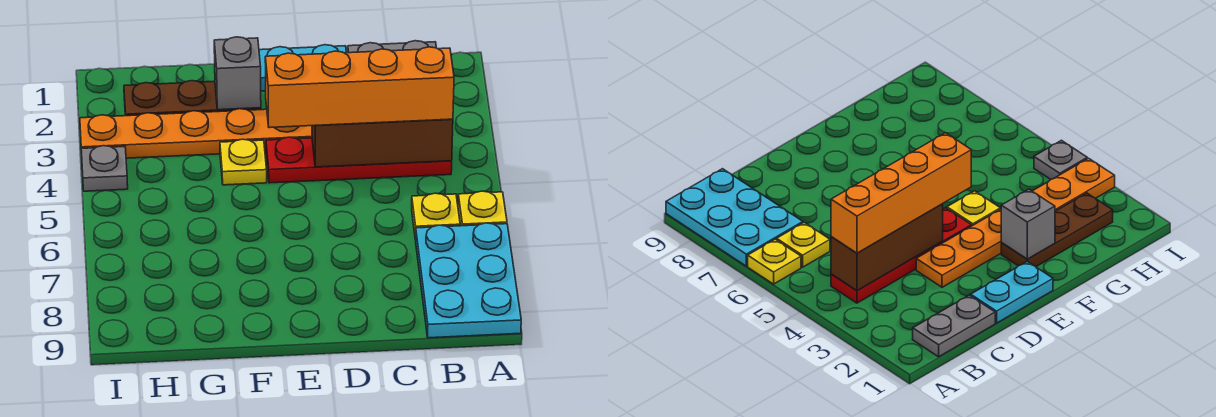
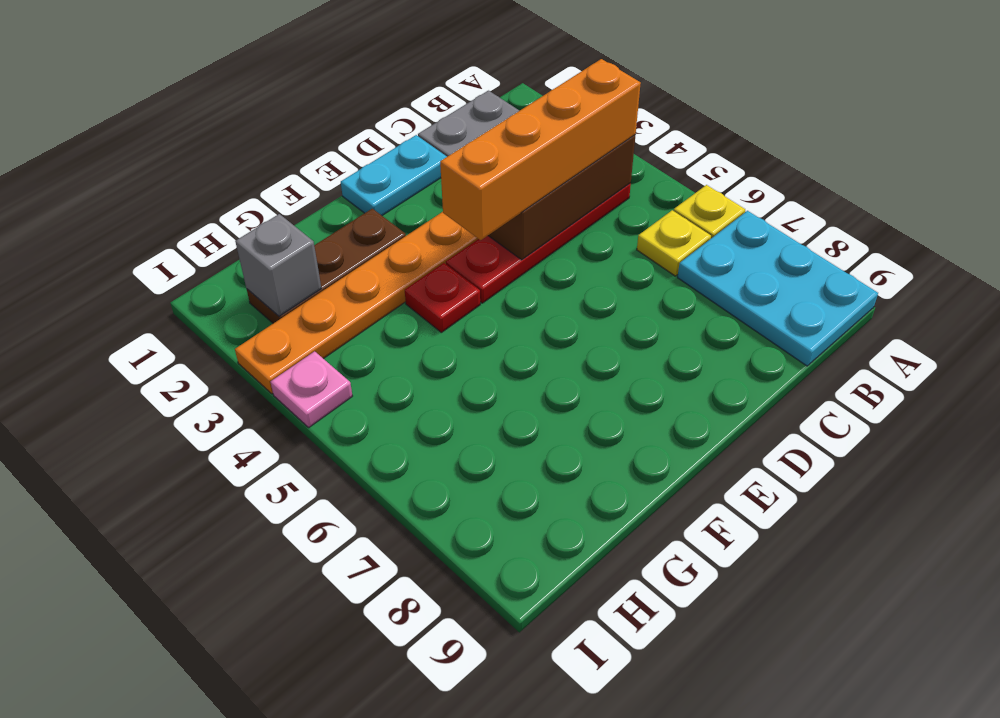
grey brick F2 level 2 -> grey brick H2 level 2
yellow plate F4 level 1 -> red plate F4 level 1
grey plate I4 level 1 -> pink plate I4 level 1

